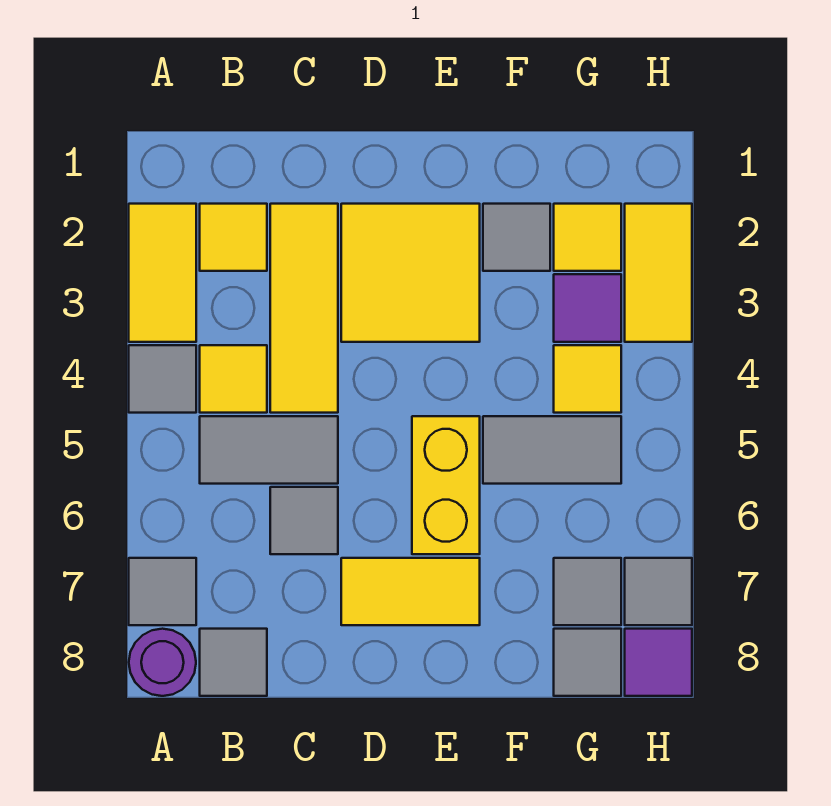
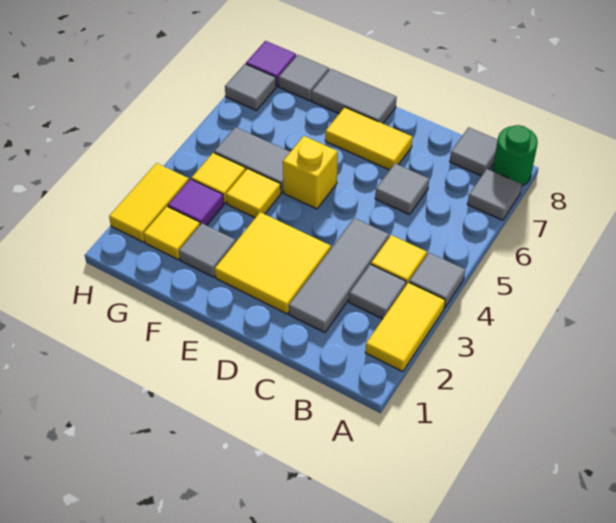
purple round brick A8 level 1 -> green round brick A8 level 1
yellow tile B2 level 1 -> yellow tile F4 level 1
grey tile B5:C5 level 1 -> grey tile E8:F8 level 1
yellow tile C2:C4 level 1 -> grey tile C2:C4 level 1
yellow brick E5:E6 level 1 -> yellow brick E5 level 1
grey tile G7 level 1 -> grey tile B3 level 1

